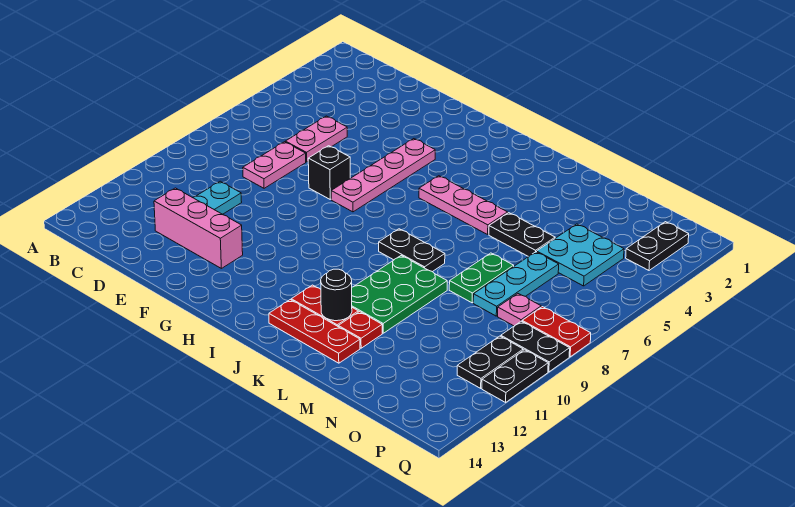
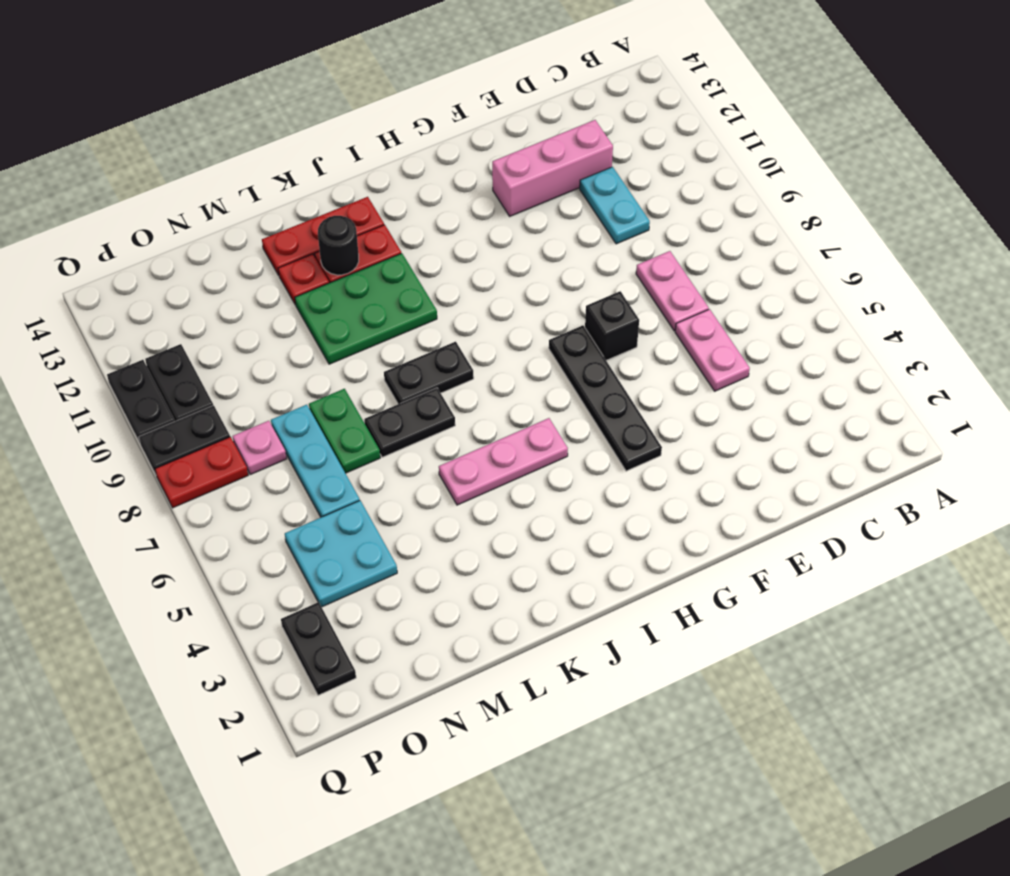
pink plate G4:G7 level 1 -> black plate G4:G7 level 1
green plate K9:L11 level 1 -> green plate J10:L11 level 1
black plate L5:M5 level 1 -> black plate K7:L7 level 1

